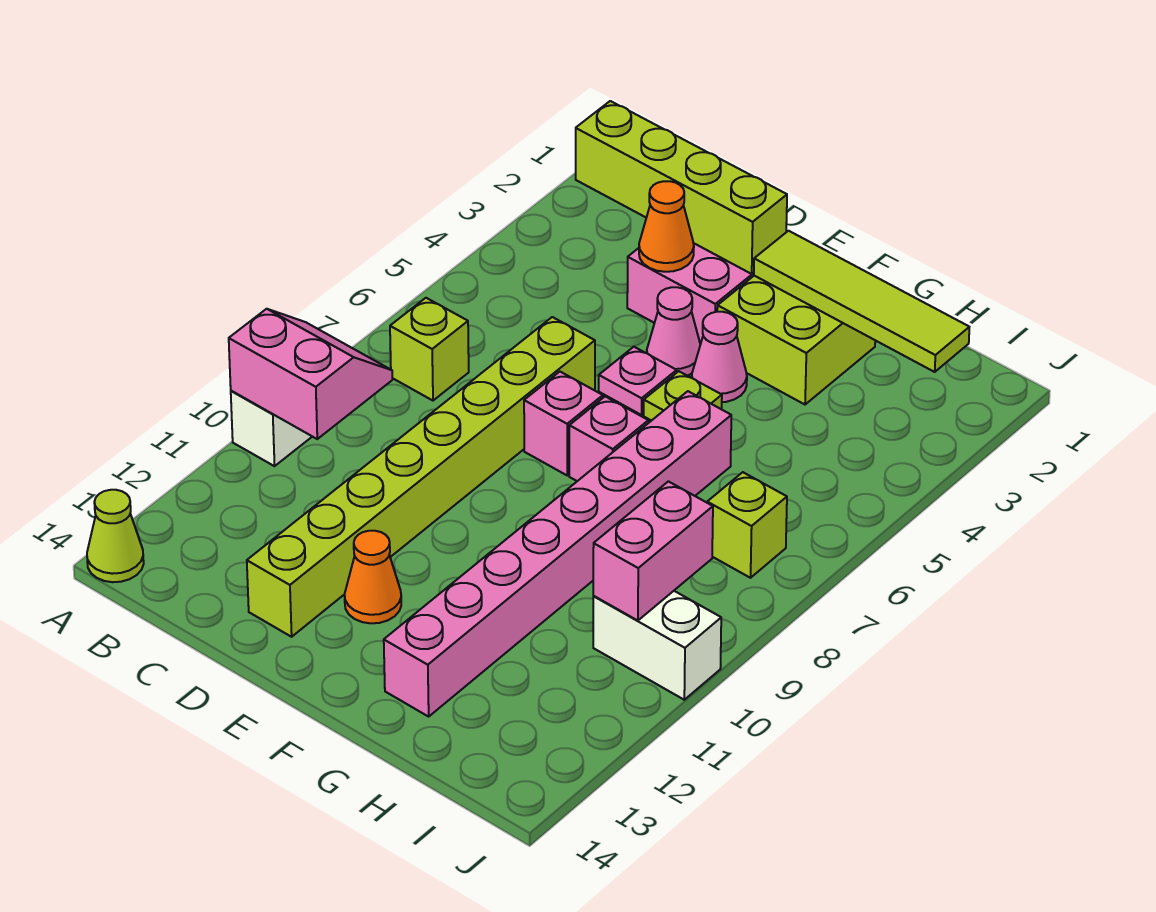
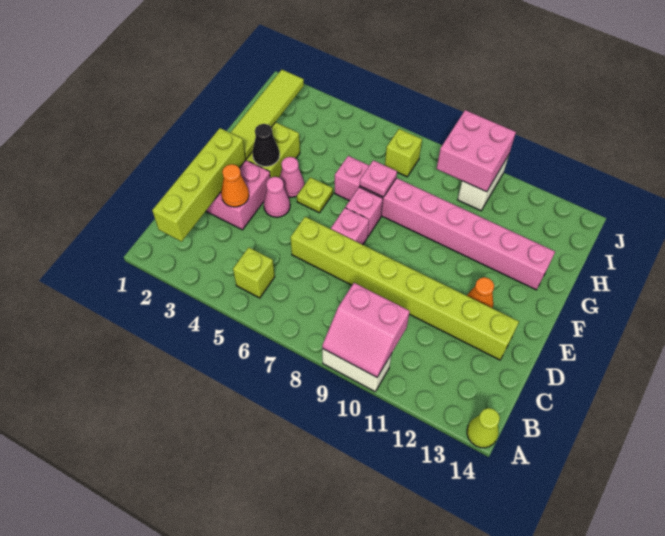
pink slope A9:B10 level 2 top 10 -> pink slope A9:B10 level 2 top B
lime brick B7 level 1 -> lime brick B5 level 1
pink plate E5 level 1 -> pink plate G7 level 2
none -> black cone F3 level 2
pink brick I9:I10 level 2 -> pink brick I9:J10 level 2

